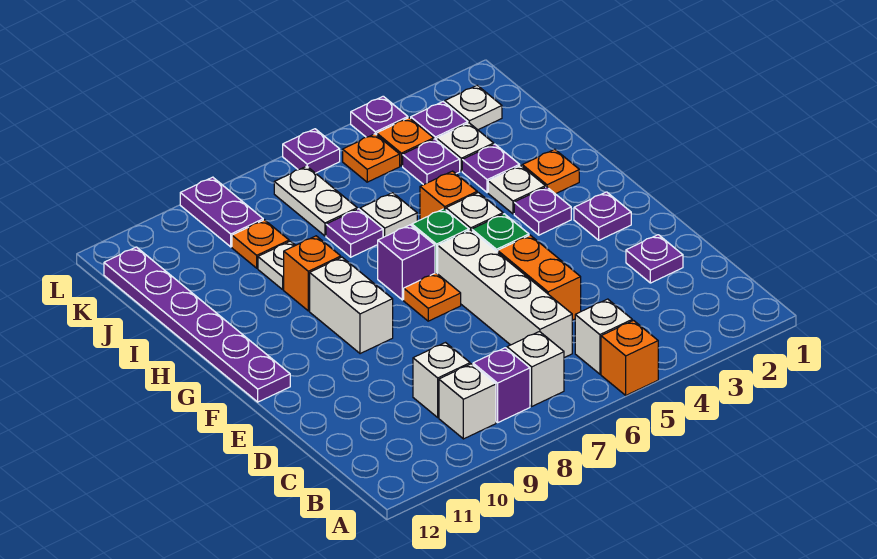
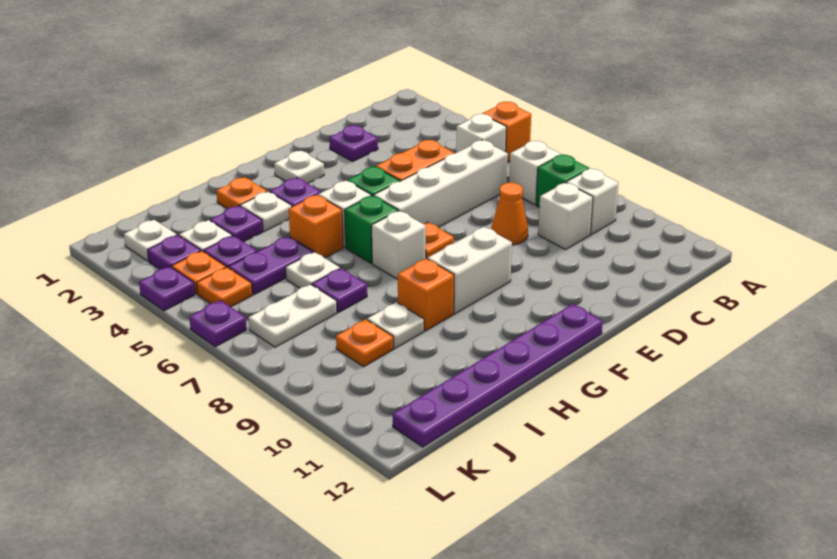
purple brick B8 level 1 -> green brick B8 level 1
none -> orange cone D8 level 1
purple plate F2 level 1 -> white plate F2 level 1
purple brick G7 level 1 -> white brick G7 level 1
purple plate K9:L9 level 1 -> purple plate I5:J5 level 1

